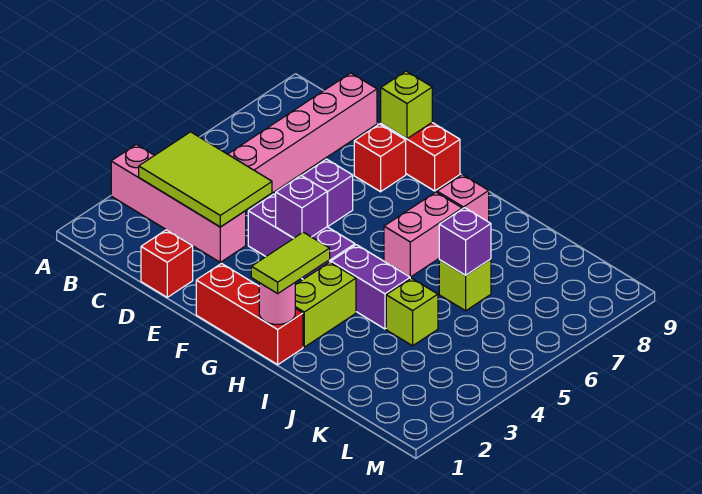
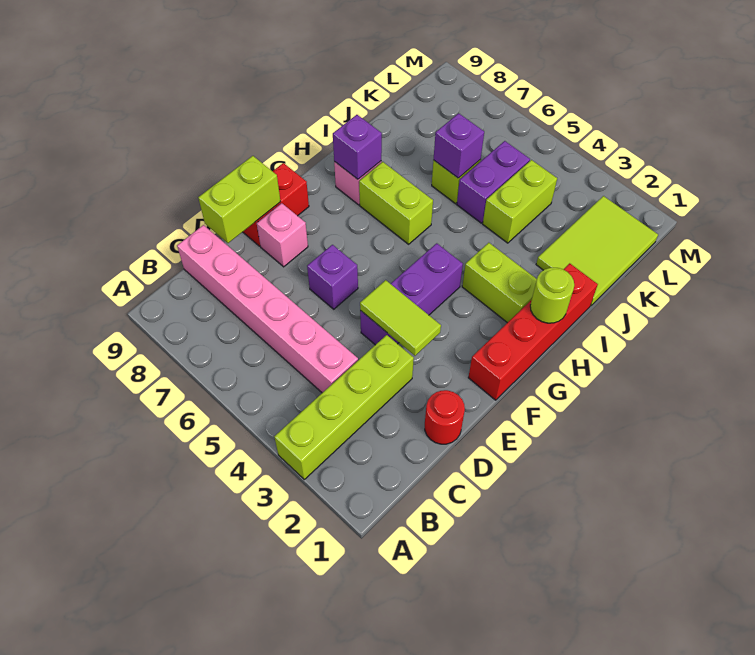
pink brick A3:D3 level 1 -> lime brick A3:D3 level 1
lime tile B3:D4 level 2 -> lime tile J1:L2 level 1
red brick D1 level 1 -> red round brick D1 level 1
red brick E8 level 1 -> pink brick E8 level 1
lime brick E9 level 2 -> lime brick D9:E9 level 2
red brick F1:H1 level 1 -> red brick F1:I1 level 1
purple brick F4 level 2 -> purple brick H8 level 2
pink round brick H1 level 2 -> lime round brick H1 level 2
lime tile H1:H2 level 3 -> lime tile E3:E4 level 2
purple brick H4:I4 level 1 -> purple brick J5:K5 level 1
pink brick H6:H7 level 1 -> lime brick H6:H7 level 1
lime brick J4 level 1 -> lime brick J4:K4 level 1

